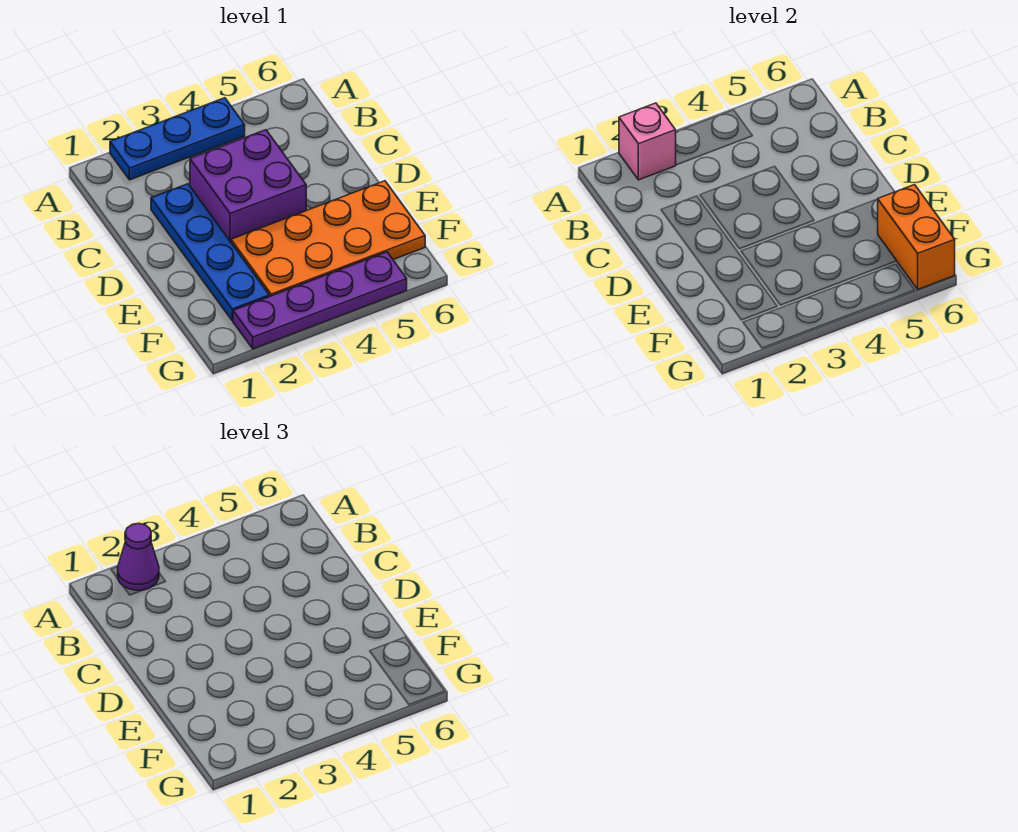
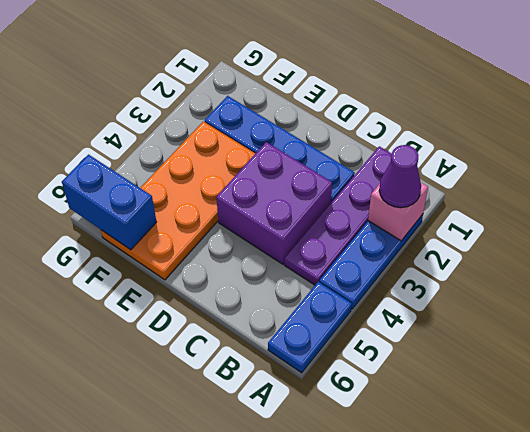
none -> blue plate A5:A6 level 1
orange brick F6:G6 level 2 -> blue brick F6:G6 level 2
purple plate G2:G5 level 1 -> purple plate B1:B4 level 1

